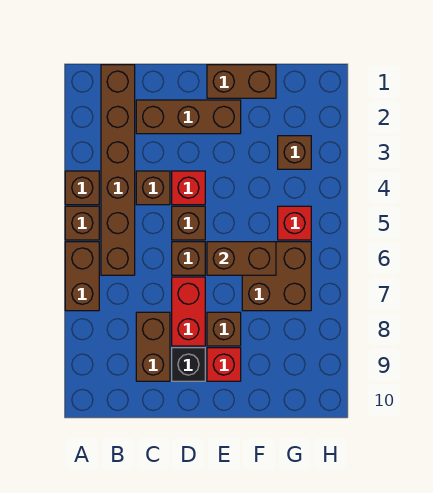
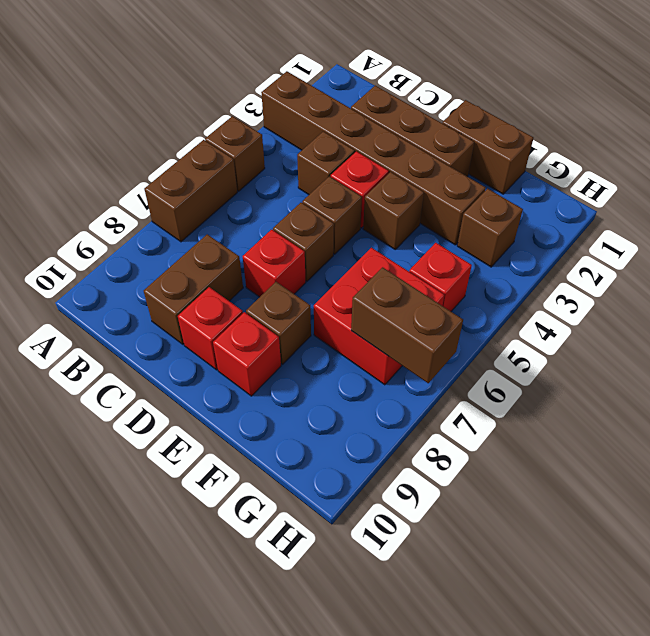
brown brick A4 level 1 -> brown brick E4 level 1
brown brick B1:B6 level 1 -> brown brick A3:F3 level 1
red brick D7:D8 level 1 -> red brick D7 level 1
black brick D9 level 1 -> red brick D9 level 1
brown brick E6:F6 level 2 -> brown brick G7:H7 level 2
brown brick F6:G7 level 1 -> red brick F6:G7 level 1

